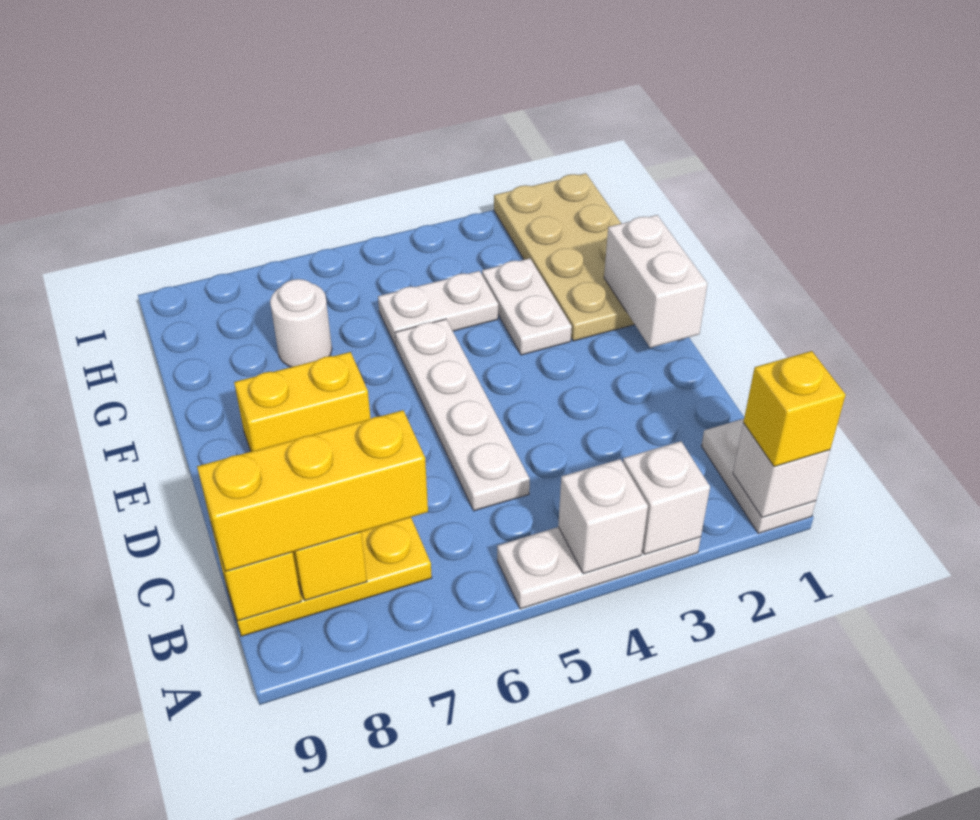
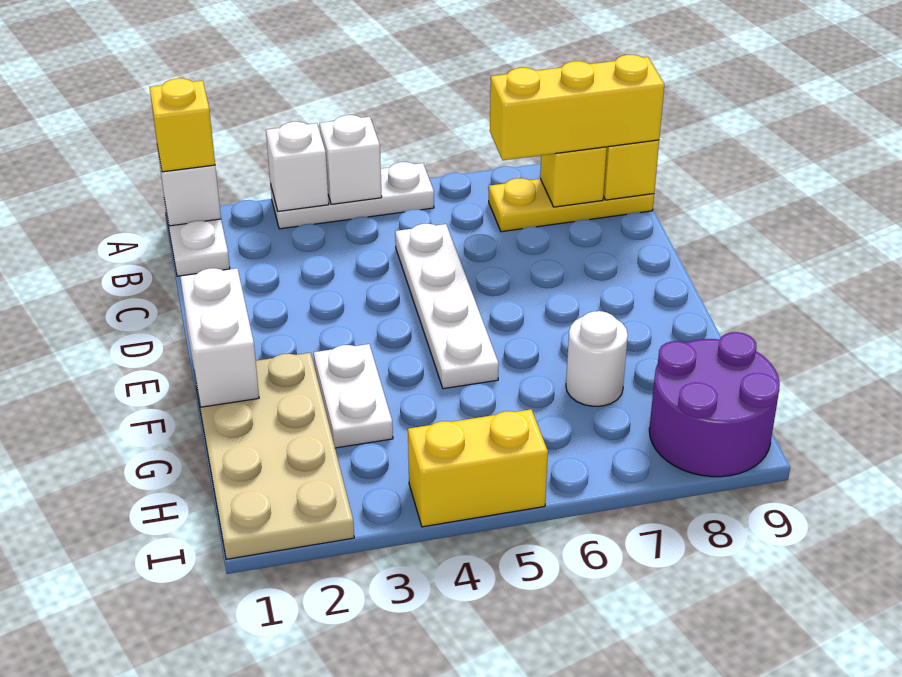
yellow brick E7:E8 level 1 -> yellow brick I4:I5 level 1
white plate G4:G5 level 1 -> none
none -> purple round brick H8:I9 level 1

